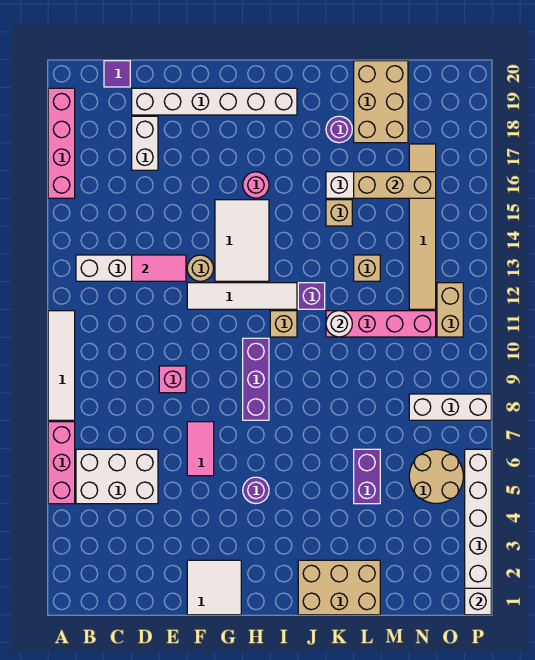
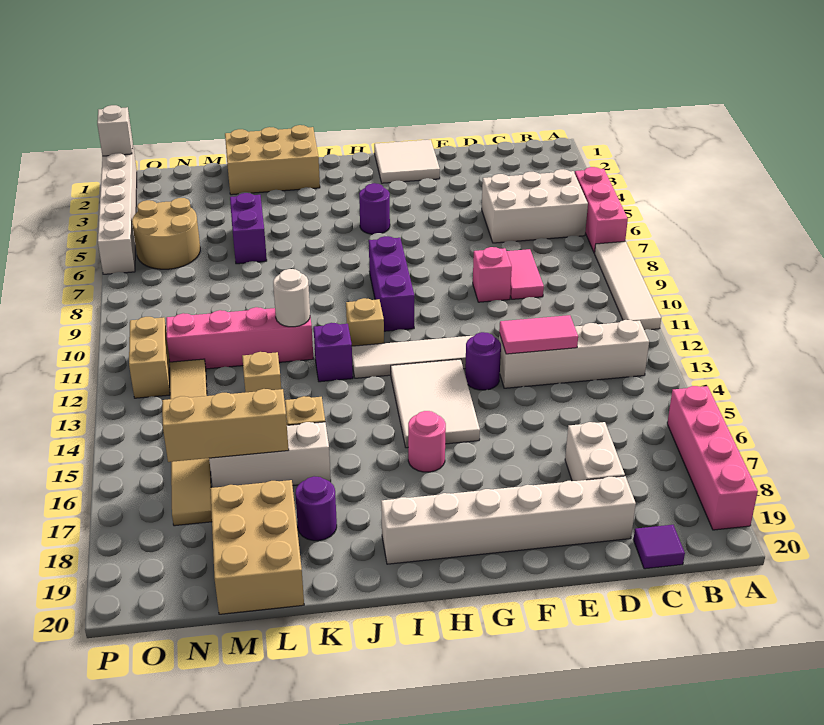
pink tile F6:F7 level 1 -> pink tile D8:D9 level 1
tan round brick F13 level 1 -> purple round brick F13 level 1
white brick N8:P8 level 1 -> none

